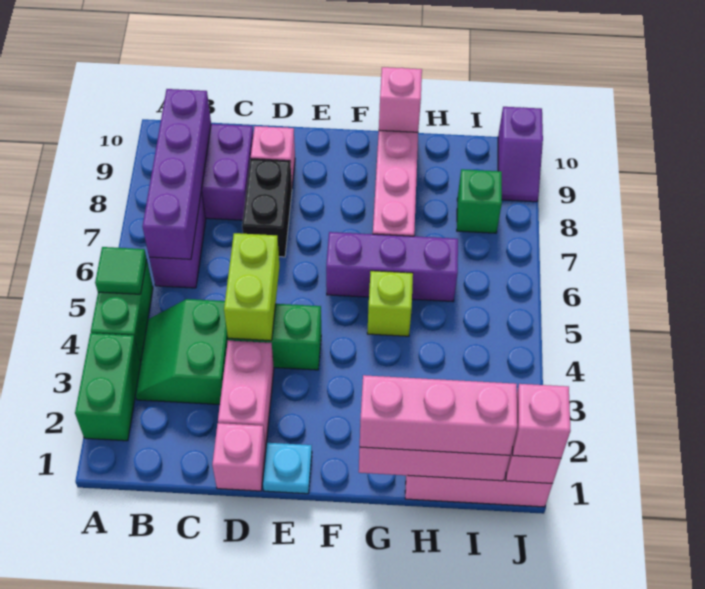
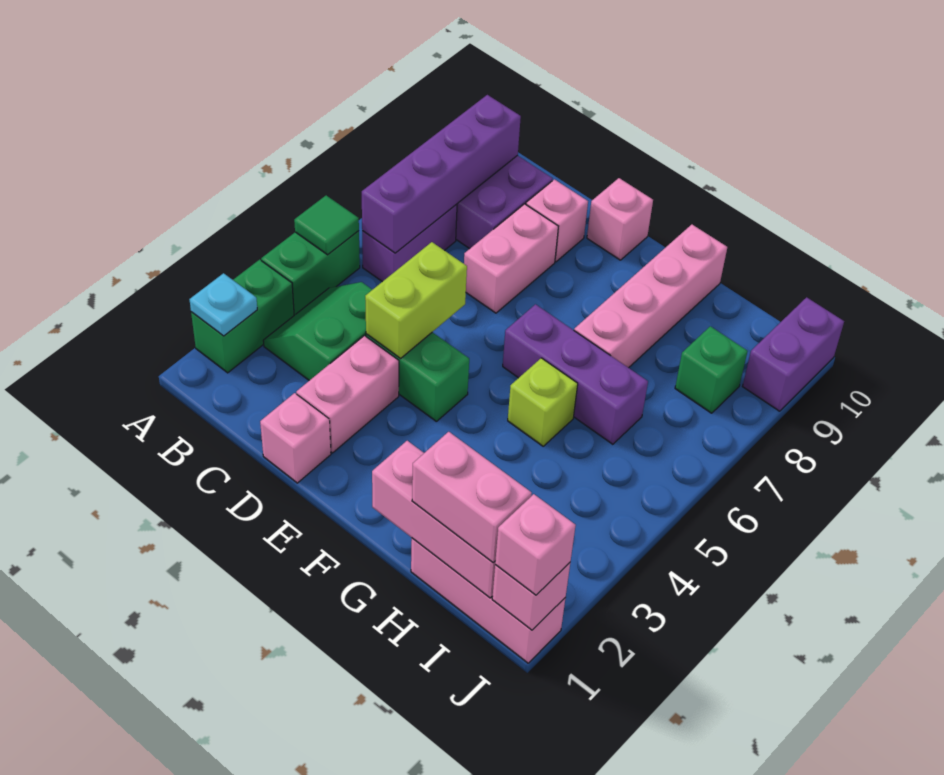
black brick D7:D8 level 1 -> pink brick D7:D8 level 1
cyan plate E1 level 1 -> cyan plate A2 level 2
pink brick G1:I1 level 3 -> pink brick H1:I1 level 3
pink brick G10 level 2 -> pink brick E10 level 1
purple slope J9:J10 level 1 top 10 -> purple brick J9:J10 level 1

